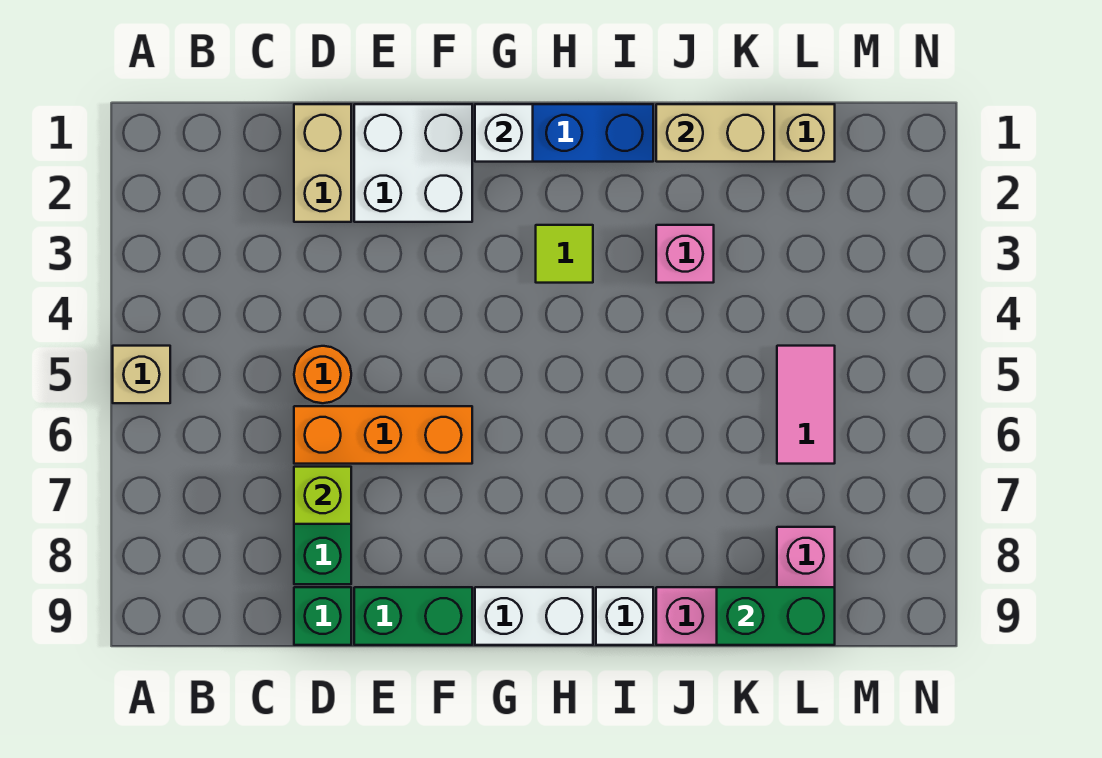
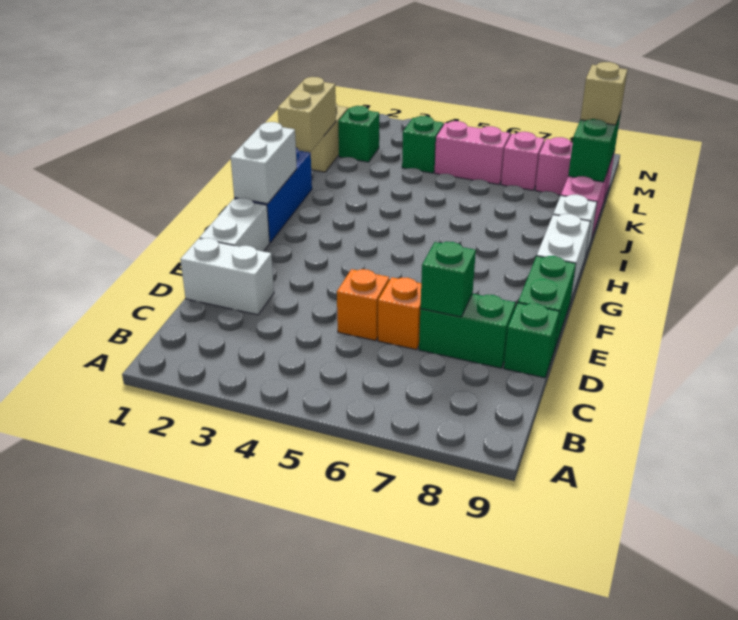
tan brick A5 level 1 -> tan brick L9 level 3
tan brick D1:D2 level 1 -> white brick D1:D2 level 1
orange round brick D5 level 1 -> orange brick D5 level 1
orange brick D6:F6 level 1 -> orange brick D6 level 1
lime brick D7 level 2 -> green brick D7 level 2
white brick E1:F2 level 1 -> white brick E1:F1 level 1
white brick G1 level 2 -> white brick G1:H1 level 2
lime tile H3 level 1 -> none
pink brick J3 level 1 -> pink brick L7 level 1
none -> green brick L2 level 1
none -> green brick L4 level 1
pink tile L5:L6 level 1 -> pink brick L5:L6 level 1

